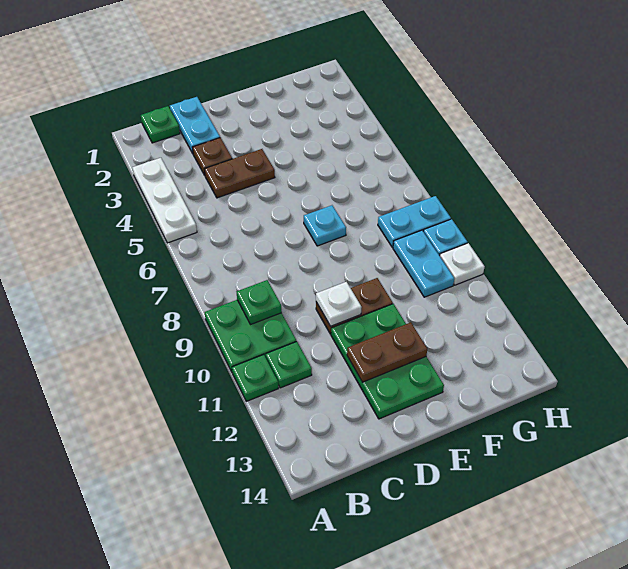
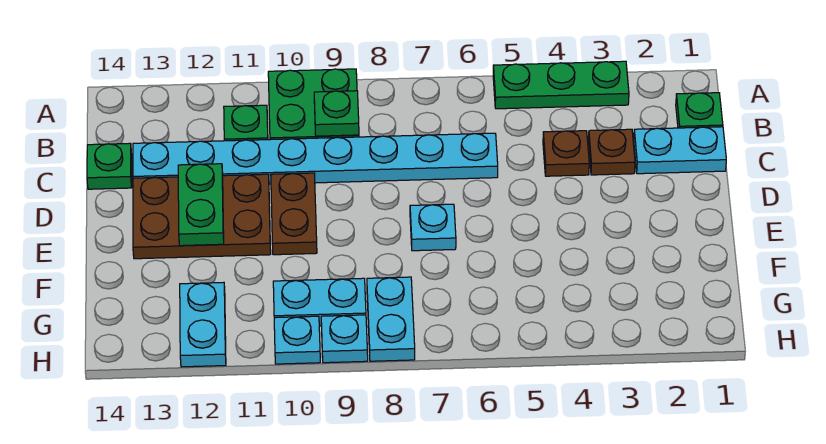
white plate A3:A5 level 1 -> green plate A3:A5 level 1
green plate A11 level 1 -> green plate C14 level 1
brown plate C4:D4 level 1 -> brown plate C4 level 1
none -> cyan plate C6:C13 level 1
white plate D10 level 2 -> none
green plate D11:E13 level 1 -> brown plate D11:E13 level 1
brown plate D12:E12 level 2 -> green plate D12:E12 level 2
none -> cyan plate G12:H12 level 1
white plate H10 level 1 -> cyan plate H10 level 1

